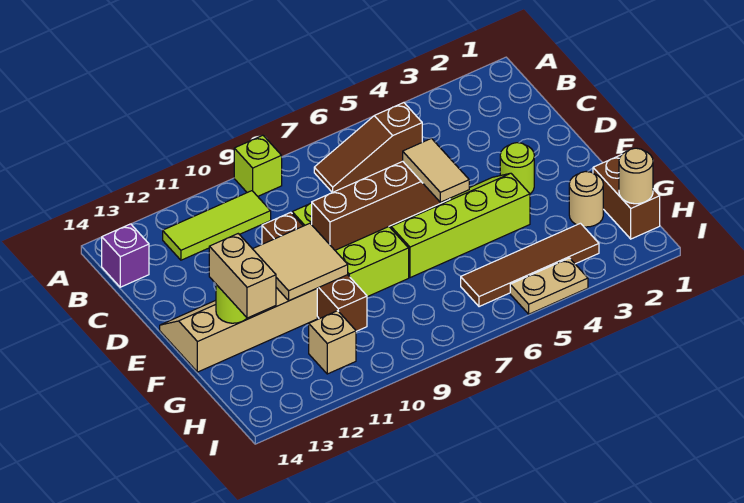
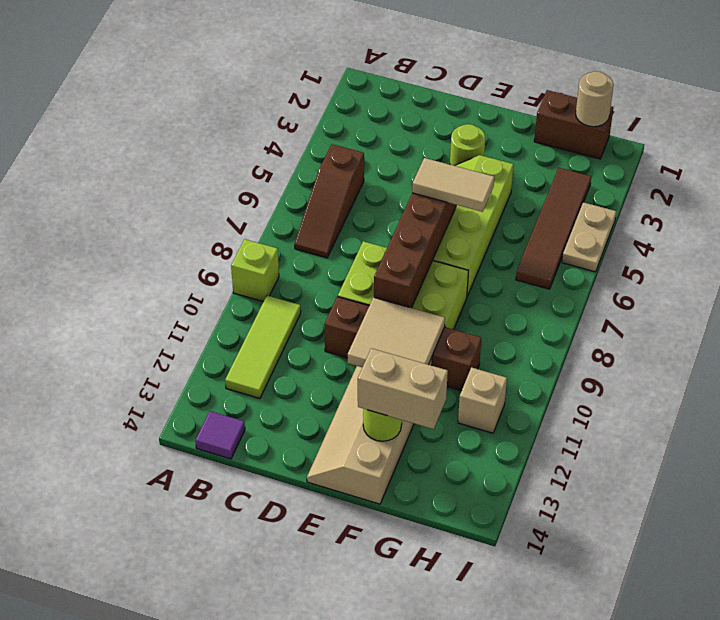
purple brick B14 level 1 -> purple tile B14 level 1
tan round brick G2 level 1 -> none

